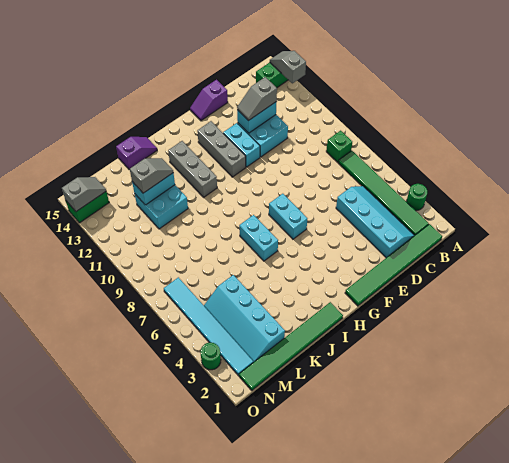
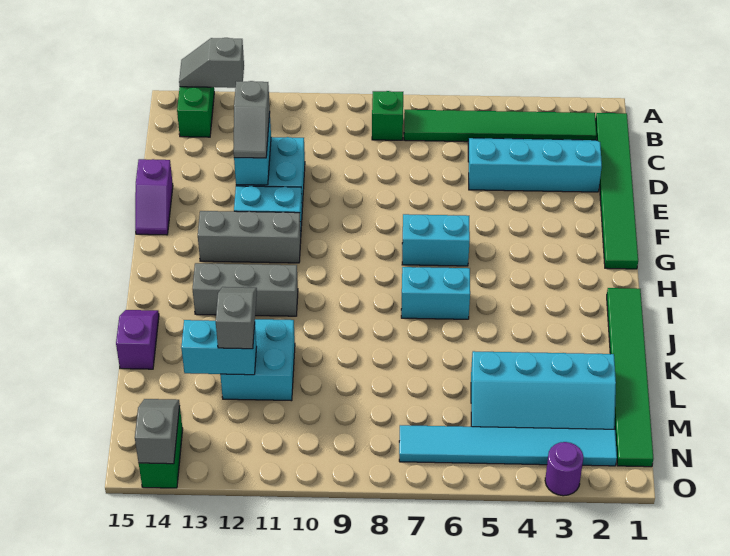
green round brick A3 level 1 -> none
cyan brick K12:L12 level 2 -> cyan brick L12:L13 level 2
green round brick O3 level 1 -> purple round brick O3 level 1

